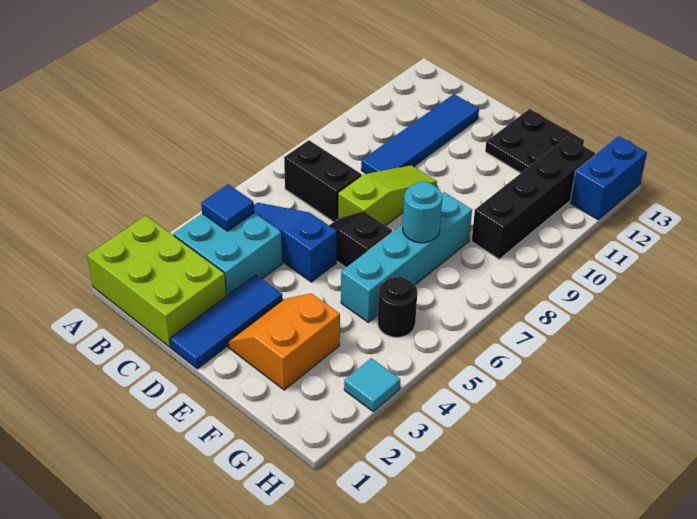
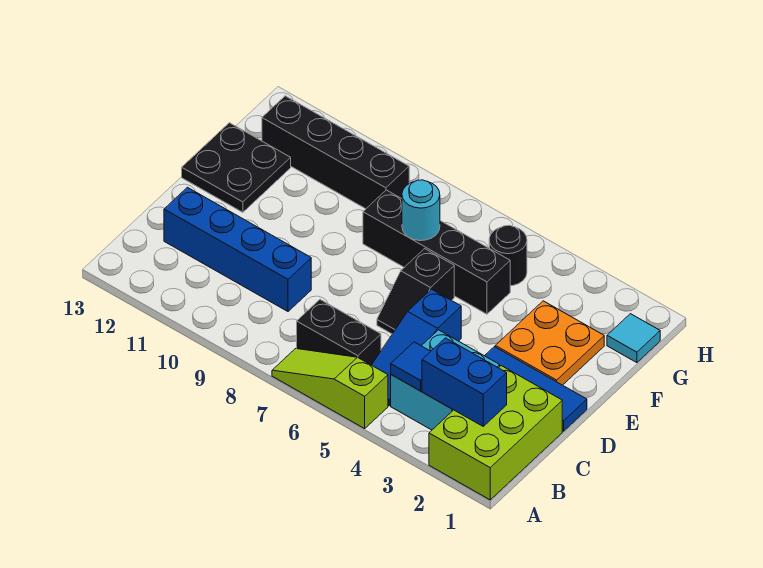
black brick B7:C7 level 1 -> black brick B6:B7 level 1
blue tile C9:C12 level 1 -> blue brick C9:C12 level 1
lime slope D7:D9 level 1 top 7 -> lime slope A5:A7 level 1 top 5
orange slope E2:F3 level 1 top F -> orange plate E2:F3 level 1
cyan brick F5:F8 level 1 -> black brick F5:F8 level 1
cyan tile H3 level 1 -> cyan tile G1 level 1
blue brick H12:H13 level 1 -> blue brick B2:B3 level 2

